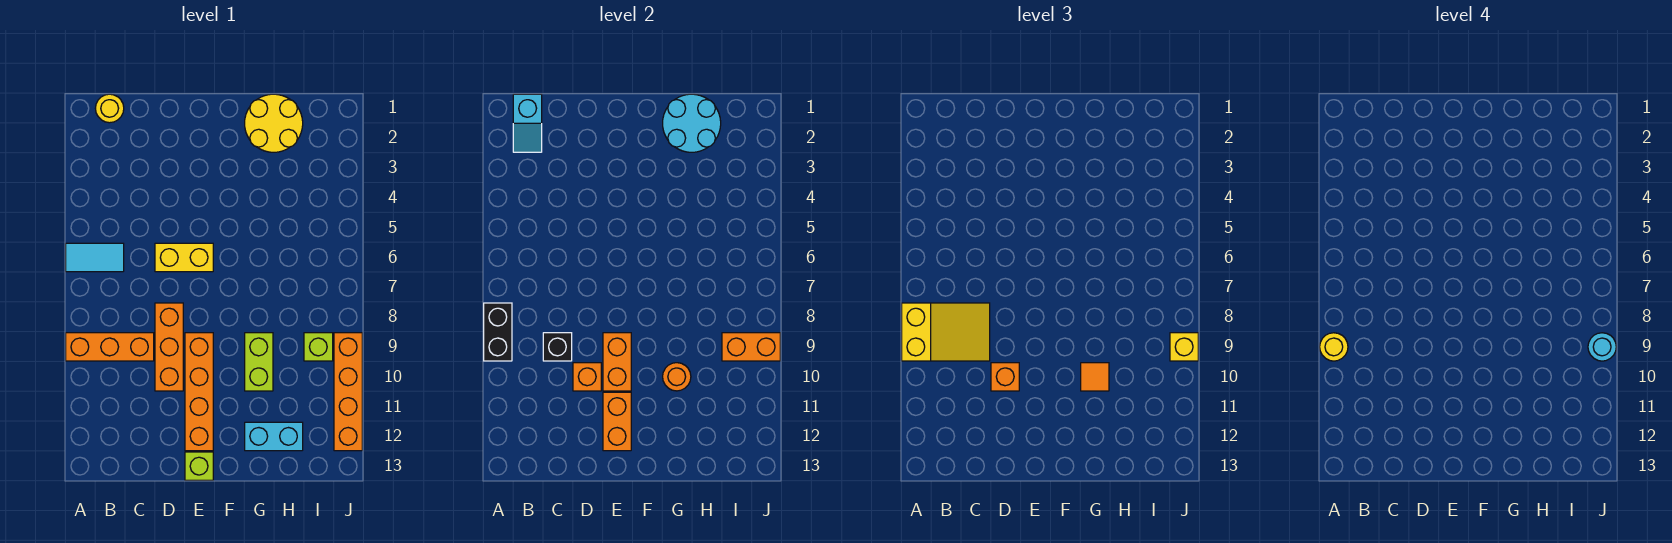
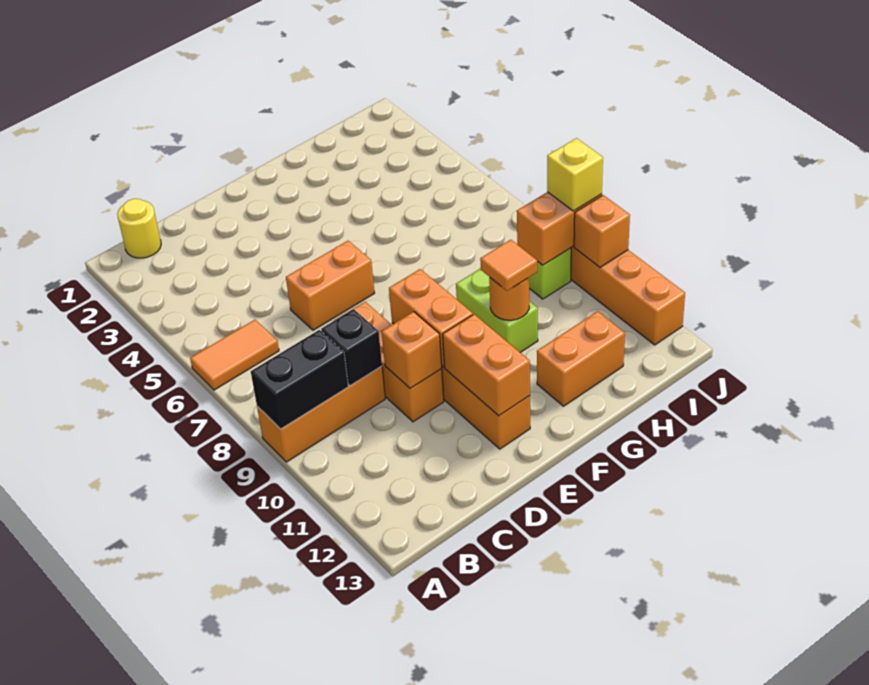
cyan tile A6:B6 level 1 -> orange tile A6:B6 level 1
black brick A8:A9 level 2 -> black brick A9:B9 level 2
yellow slope A8:C9 level 3 top A -> none
yellow round brick A9 level 4 -> none
cyan slope B1:B2 level 2 top 1 -> none
yellow brick D6:E6 level 1 -> orange brick D6:E6 level 1
orange brick D10 level 3 -> orange brick J10 level 2
lime brick E13 level 1 -> none
yellow round brick G1:H2 level 1 -> none
cyan round brick G1:H2 level 2 -> none
cyan brick G12:H12 level 1 -> orange brick G12:H12 level 1
cyan round brick J9 level 4 -> none

